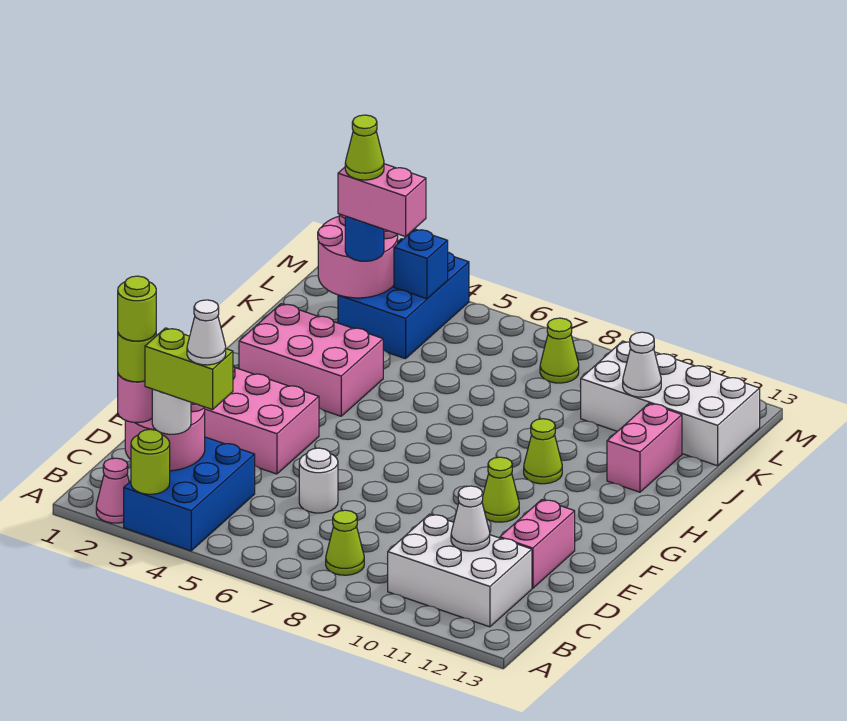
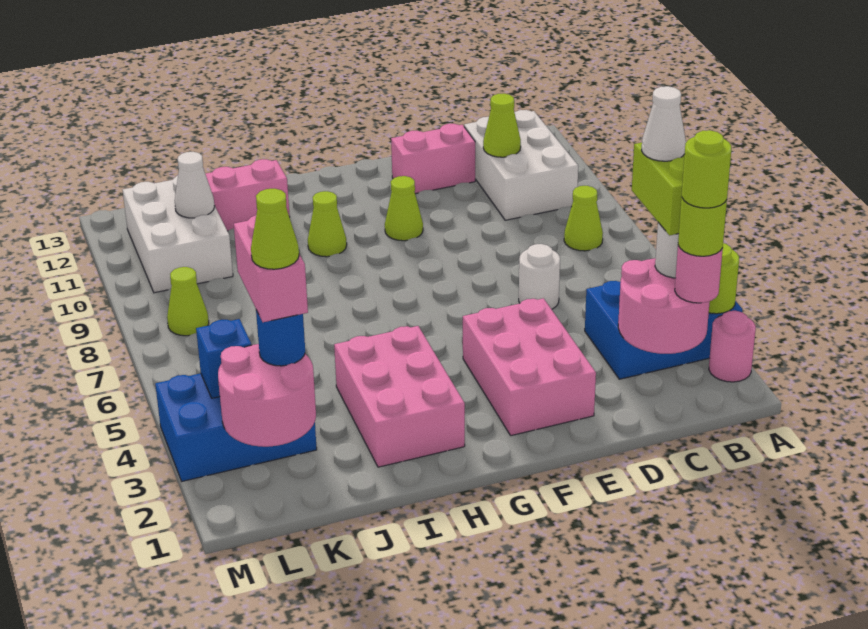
pink cone A2 level 1 -> pink round brick A2 level 1
white cone C11 level 2 -> lime cone C11 level 2
white brick K10:L13 level 1 -> white brick K10:L12 level 1

